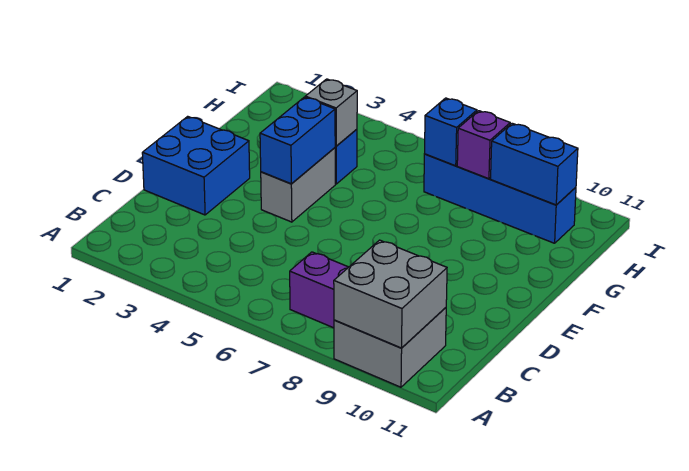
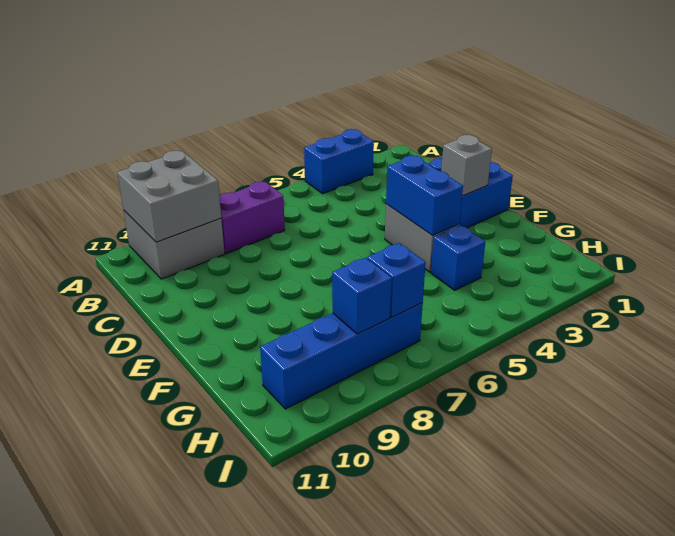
grey brick G4 level 2 -> grey brick E2 level 2
purple brick H8 level 2 -> blue brick H8 level 2
blue brick H9:H10 level 2 -> blue brick A3:A4 level 1

